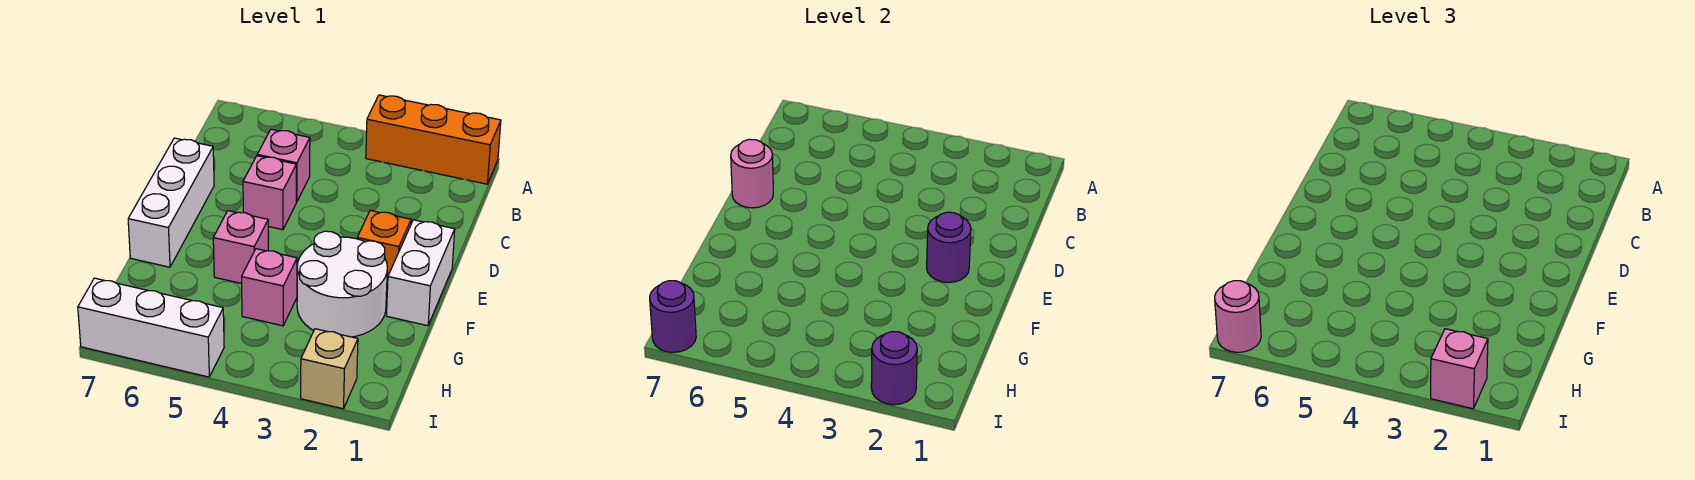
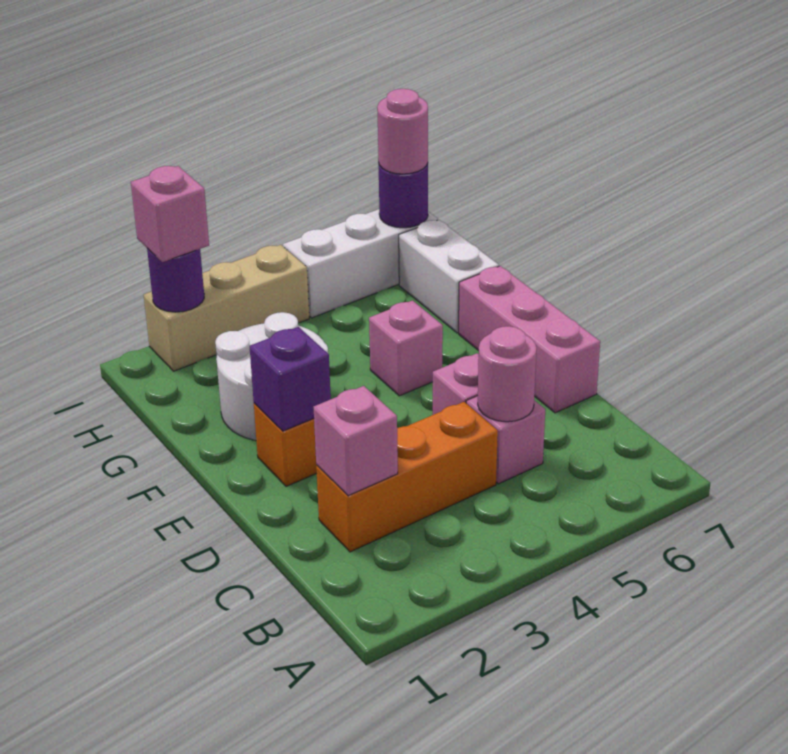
orange brick A1:A3 level 1 -> orange brick C2:C4 level 1
white brick D7:F7 level 1 -> pink brick D7:F7 level 1
pink round brick D7 level 2 -> pink round brick C5 level 2
white brick E1:F1 level 1 -> white brick G7:H7 level 1
purple round brick E2 level 2 -> purple brick E2 level 2
pink brick G4 level 1 -> pink brick C2 level 2
tan brick I2 level 1 -> tan brick I2:I4 level 1

